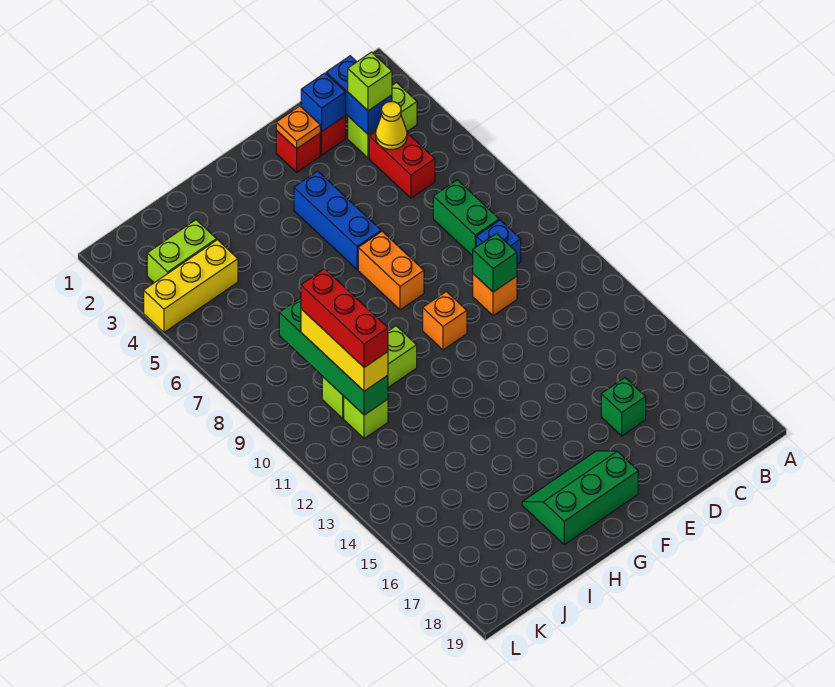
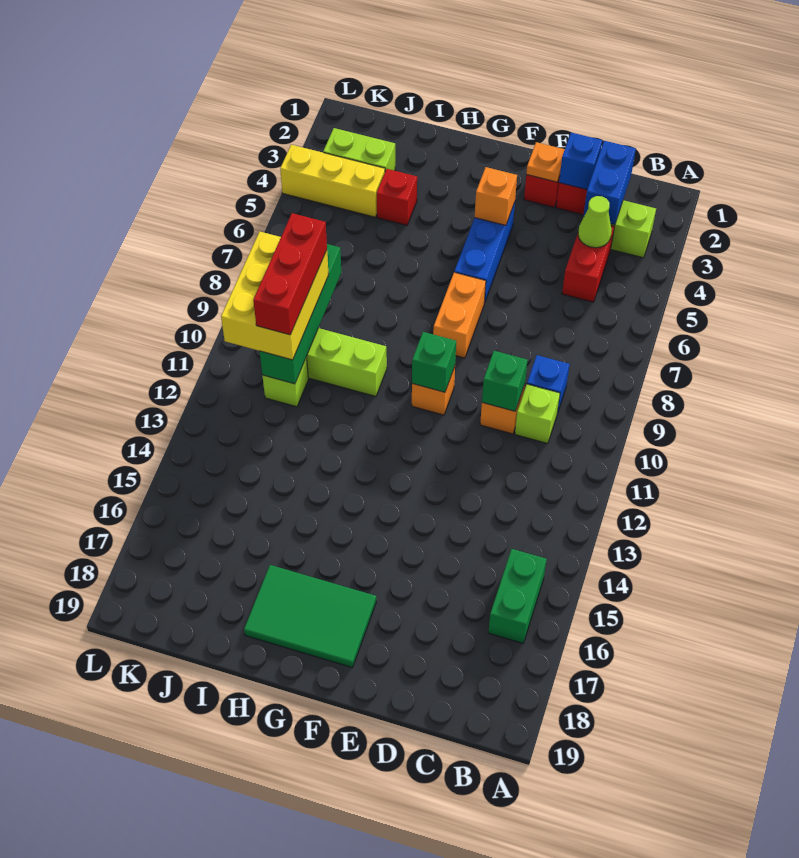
lime brick C3 level 3 -> lime brick C10 level 1
yellow cone C4 level 2 -> lime cone C4 level 2
green brick C7:C8 level 1 -> green brick B15:B16 level 1
green brick D16 level 1 -> green brick F10 level 2
none -> orange brick F4 level 2
green slope F17:H18 level 1 top 18 -> green tile F17:H18 level 1
none -> red brick I4 level 1
yellow brick J9:J11 level 3 -> yellow brick J9:K11 level 3

